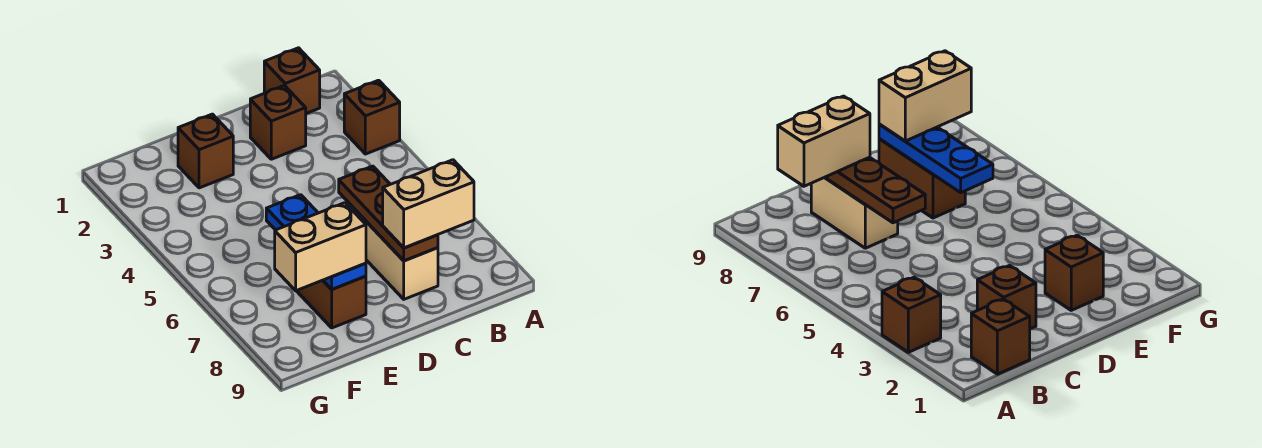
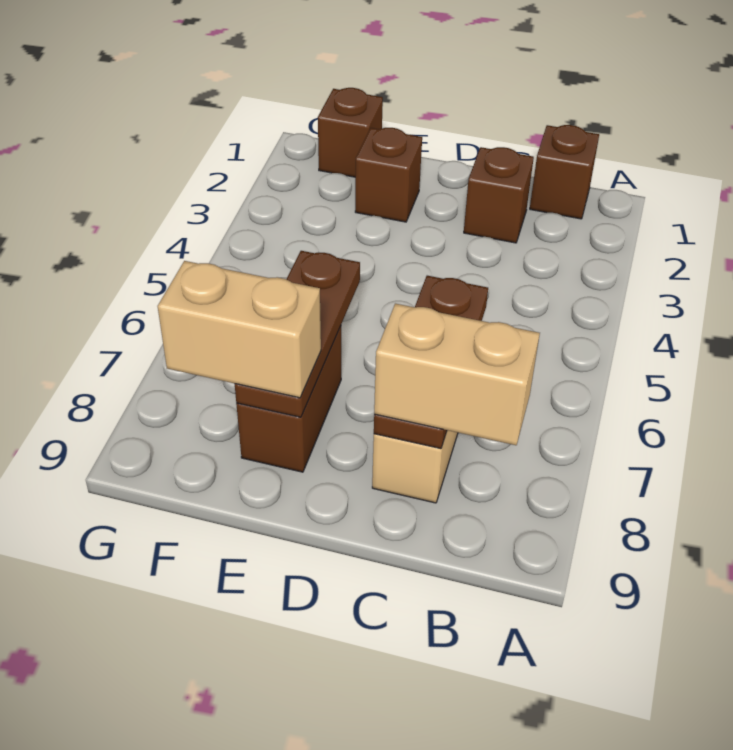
brown brick A3 level 1 -> brown brick F1 level 1
blue plate E6:E8 level 2 -> brown plate E6:E8 level 2

